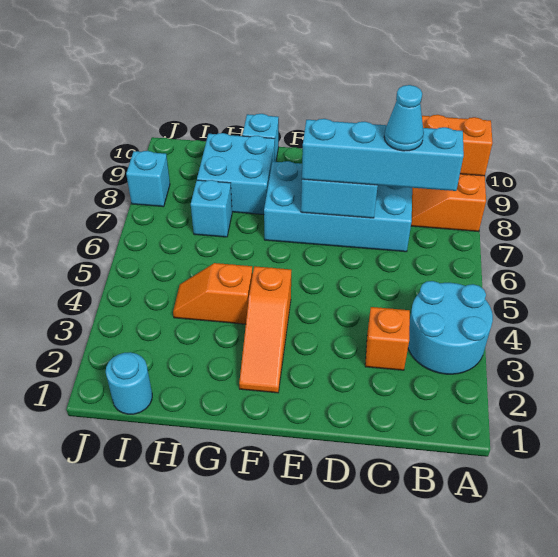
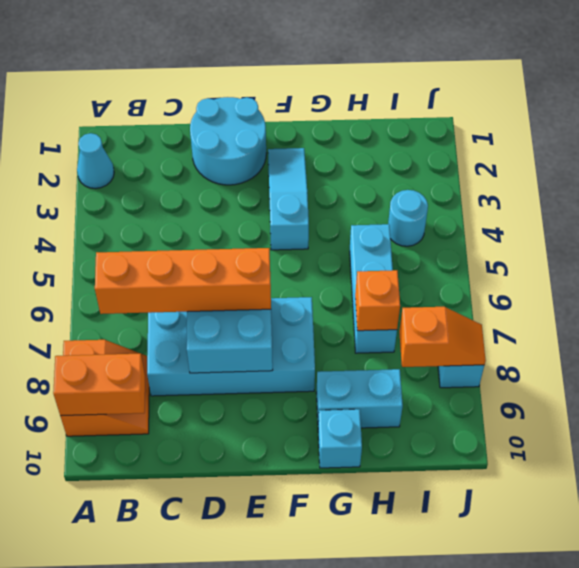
cyan round brick A3:B4 level 1 -> cyan round brick D1:E2 level 1
cyan brick B7:E7 level 3 -> orange brick B7:E7 level 3
orange brick C3 level 1 -> orange brick H7 level 2
cyan cone C7 level 4 -> cyan cone A2 level 1
orange slope F2:F4 level 1 top 4 -> cyan slope F2:F4 level 1 top 4
orange slope G4:H4 level 1 top G -> orange slope I8:J8 level 2 top I
cyan brick G8:H9 level 1 -> cyan brick G9:H9 level 1
cyan brick H7 level 1 -> cyan brick H5:H7 level 1
cyan round brick I1 level 1 -> cyan round brick I4 level 1

